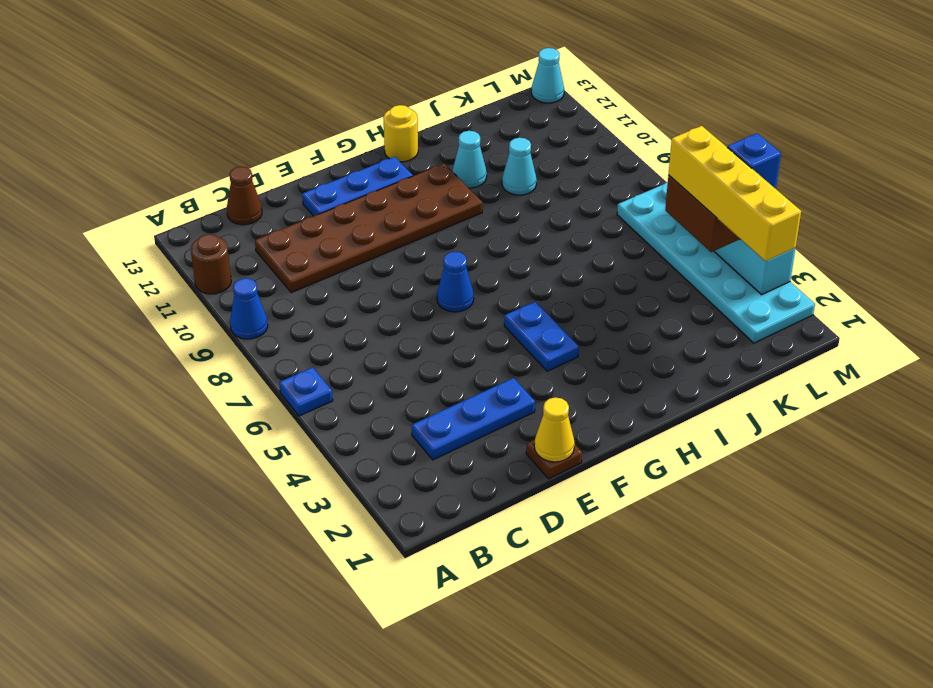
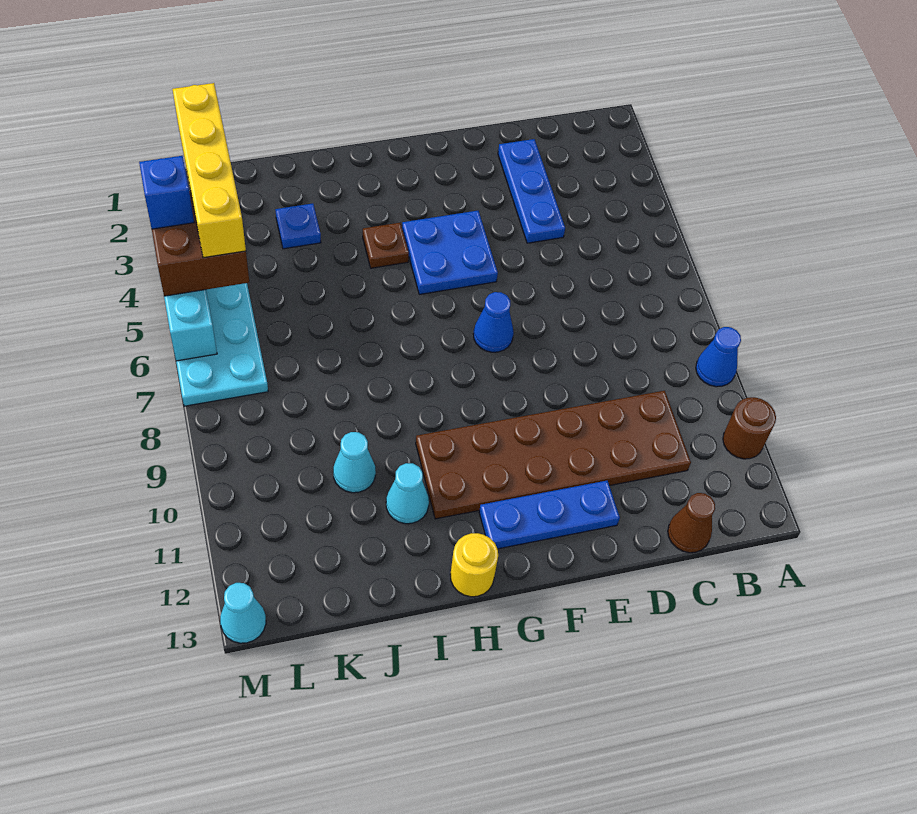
blue plate A6 level 1 -> blue plate J3 level 1
blue plate C3:E3 level 1 -> blue plate D2:D4 level 1
brown plate E1 level 1 -> brown plate H4 level 1
yellow cone E1 level 2 -> none
blue plate G4:G5 level 1 -> blue plate F4:G5 level 1

